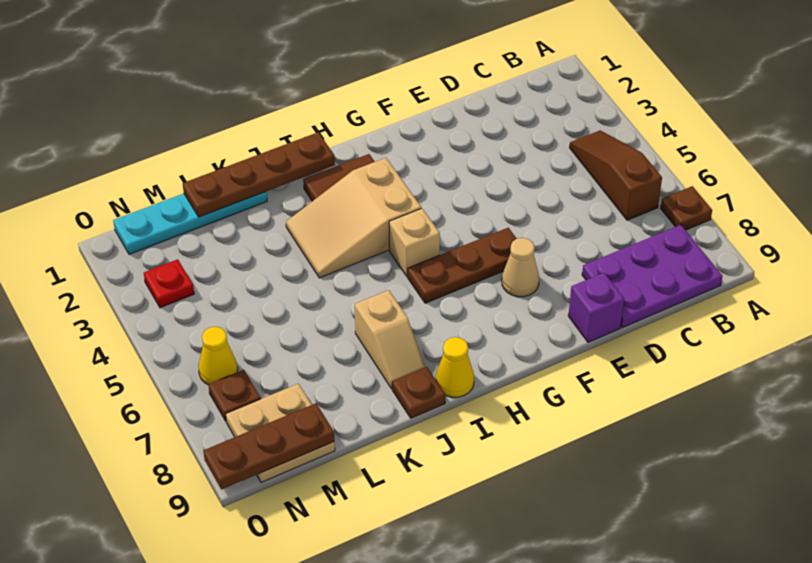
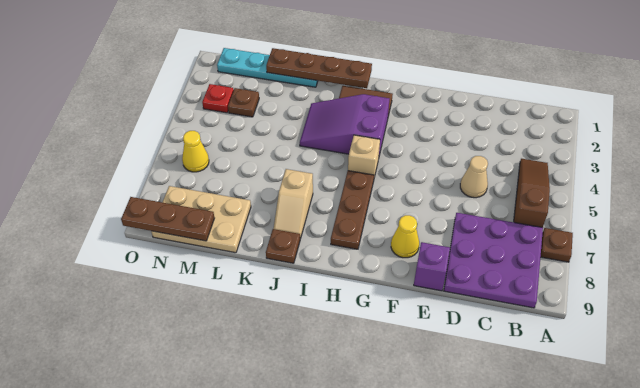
purple plate B8:D9 level 1 -> purple plate B7:D9 level 1
brown plate F6:H6 level 1 -> brown plate H6:H8 level 1
tan cone F7 level 1 -> tan cone D5 level 1
tan slope H3:J4 level 1 top H -> purple slope H3:J4 level 1 top H
yellow cone I9 level 1 -> yellow cone F8 level 1
tan plate M8:N9 level 1 -> tan plate L8:N9 level 1
brown plate N7 level 1 -> brown plate M3 level 1

